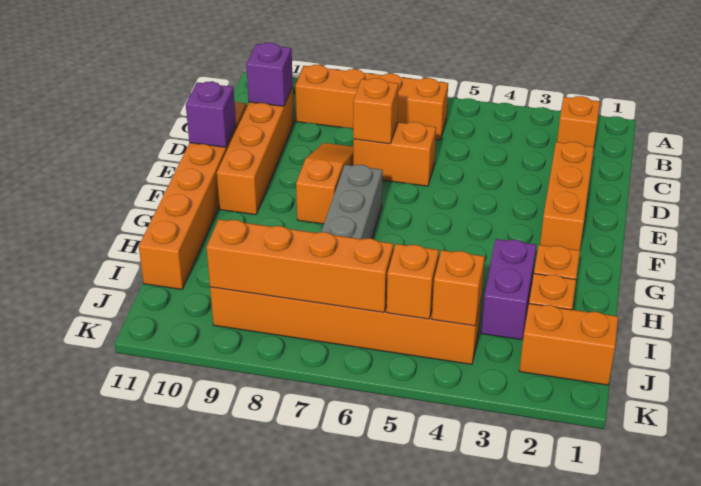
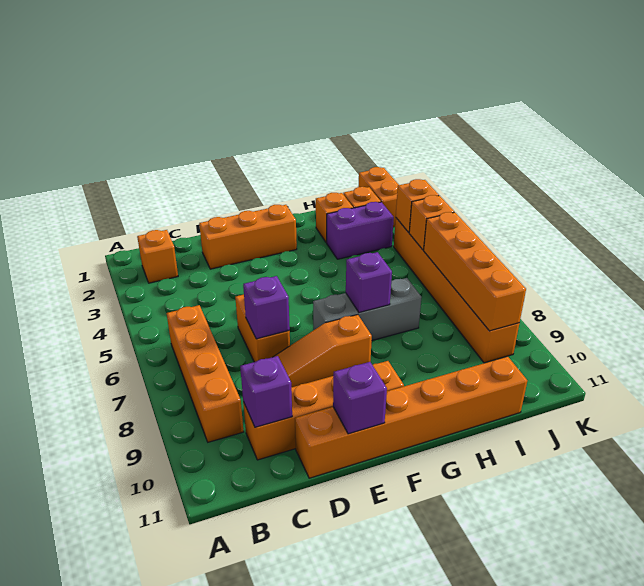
orange brick D7 level 2 -> purple brick D7 level 2
none -> purple brick G7 level 2

